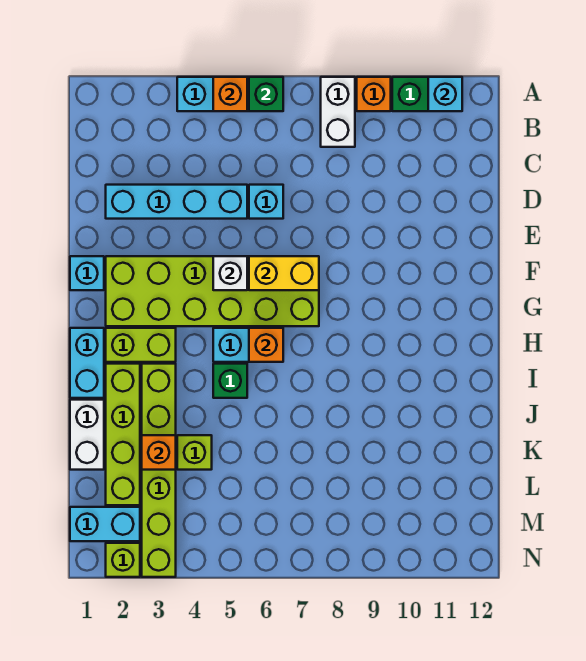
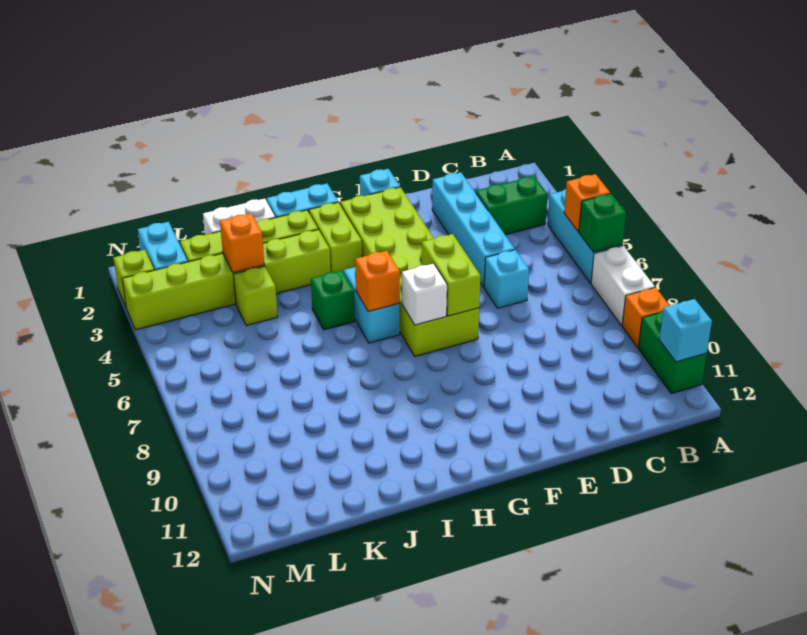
white brick A8:B8 level 1 -> white brick A7:A8 level 1
none -> green brick B3:C3 level 1
white brick F5 level 2 -> white brick G7 level 2
yellow brick F6:F7 level 2 -> lime brick F6:F7 level 2

